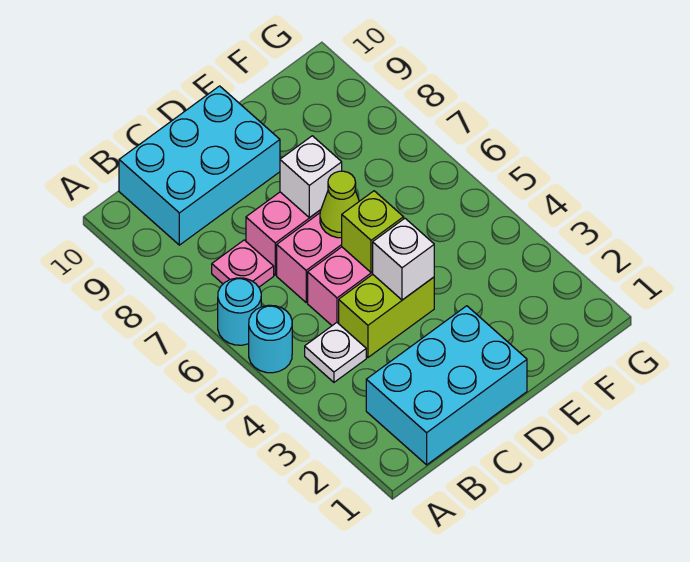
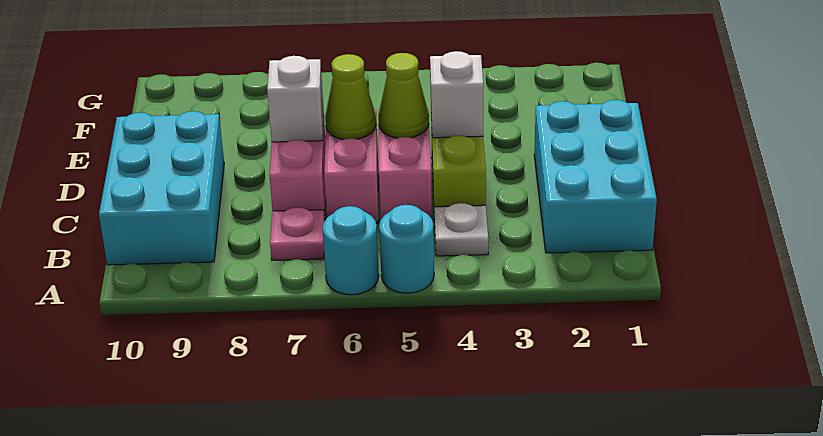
lime brick D5 level 2 -> lime cone D5 level 2

